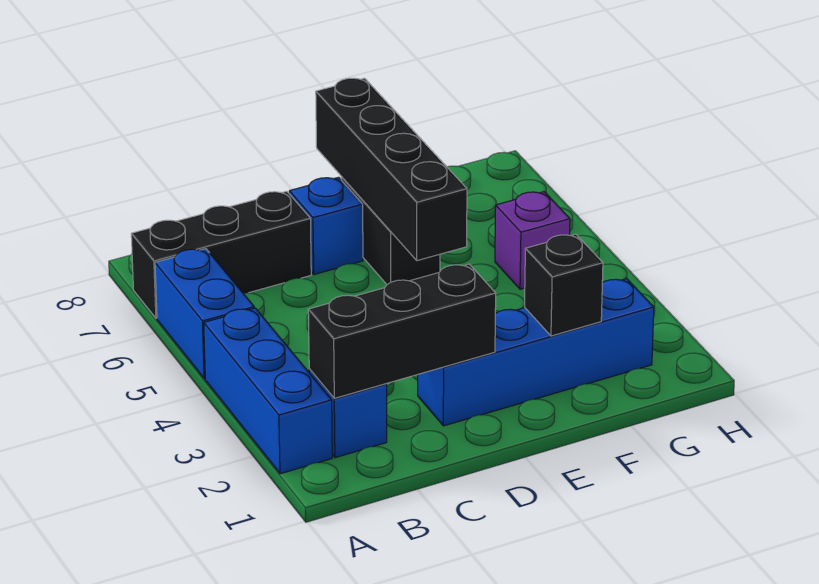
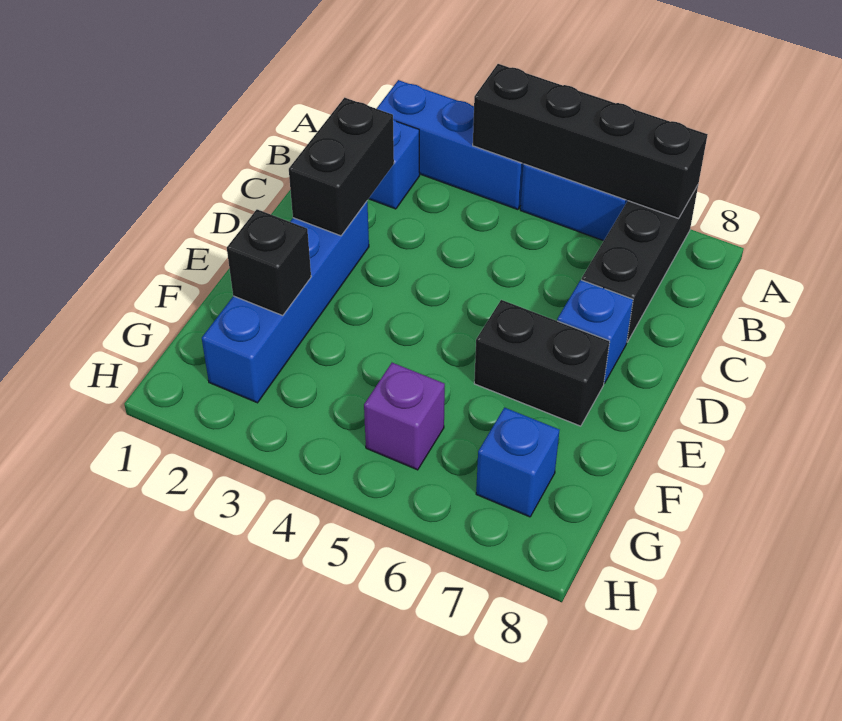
black brick B2:D2 level 2 -> black brick C2:D2 level 2
black brick E5:E8 level 2 -> black brick A4:A7 level 2
none -> blue brick G7 level 1

